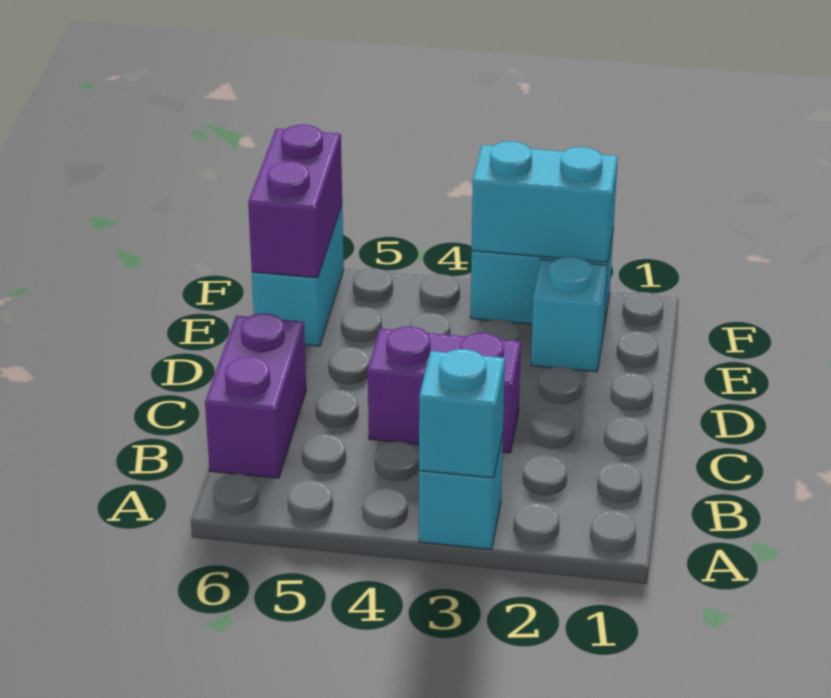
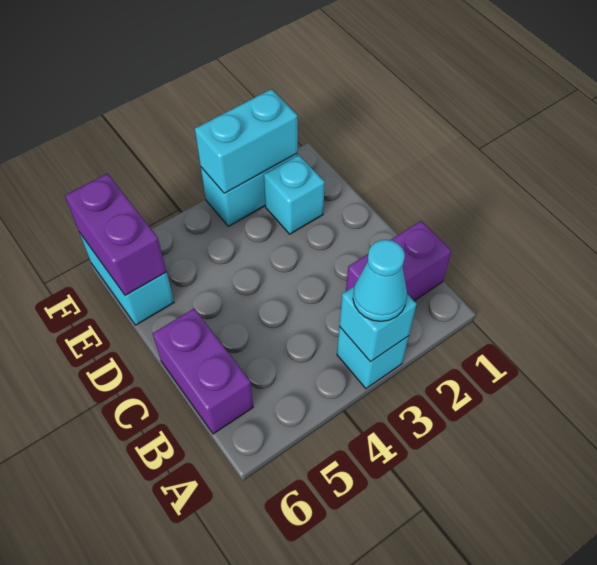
none -> cyan cone A3 level 3
purple brick C3:C4 level 1 -> purple brick B1:B2 level 1

